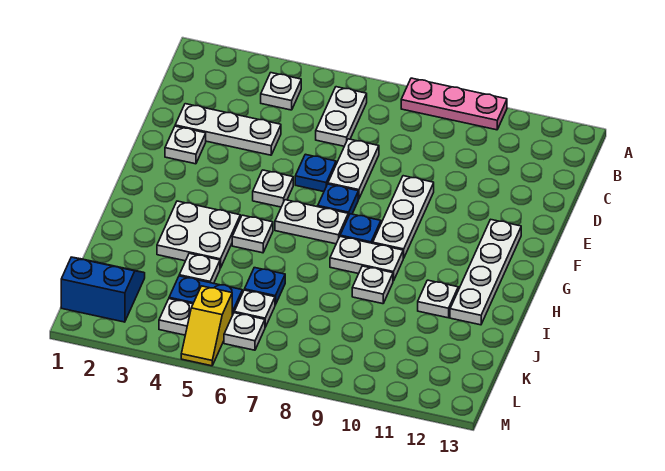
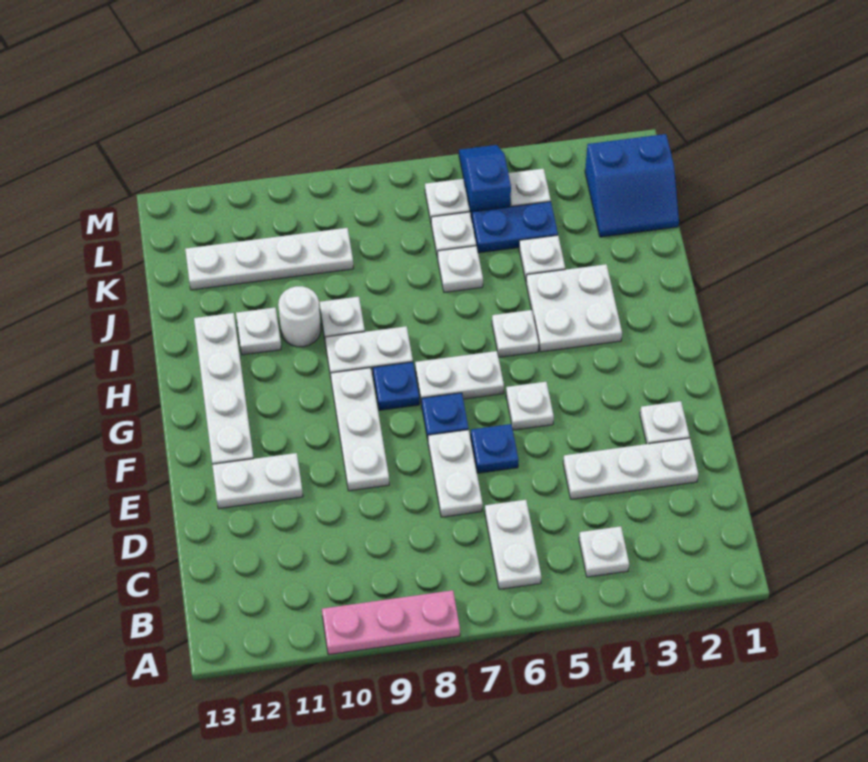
none -> white plate E11:E12 level 1
none -> white round brick I10 level 1
blue plate J6 level 1 -> white plate J6 level 1
none -> white plate K9:K12 level 1
yellow slope L5:M5 level 1 top L -> blue slope L5:M5 level 1 top L

